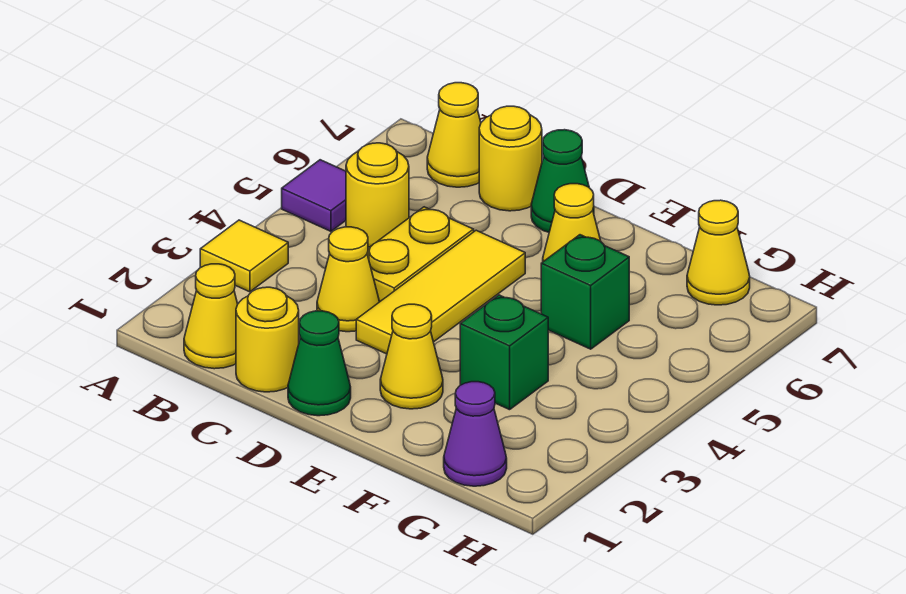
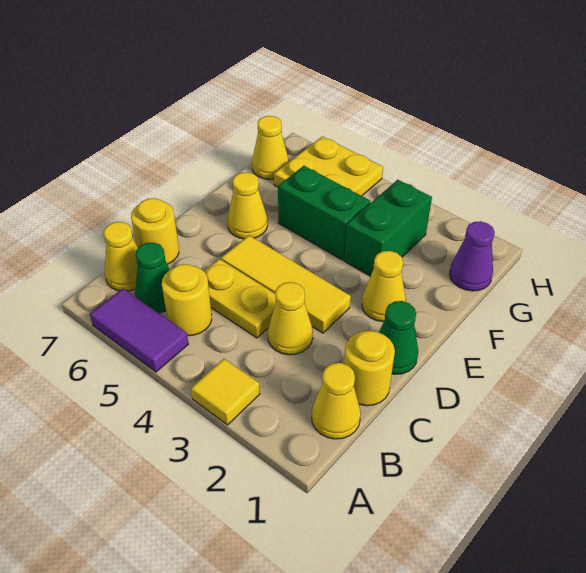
purple tile A5 level 1 -> purple tile A5:A6 level 1
green cone D7 level 1 -> green cone B6 level 1
green brick F3 level 1 -> green brick F3:G3 level 1
green brick F5 level 1 -> green brick F4:F5 level 1
none -> yellow plate G5:H6 level 1

